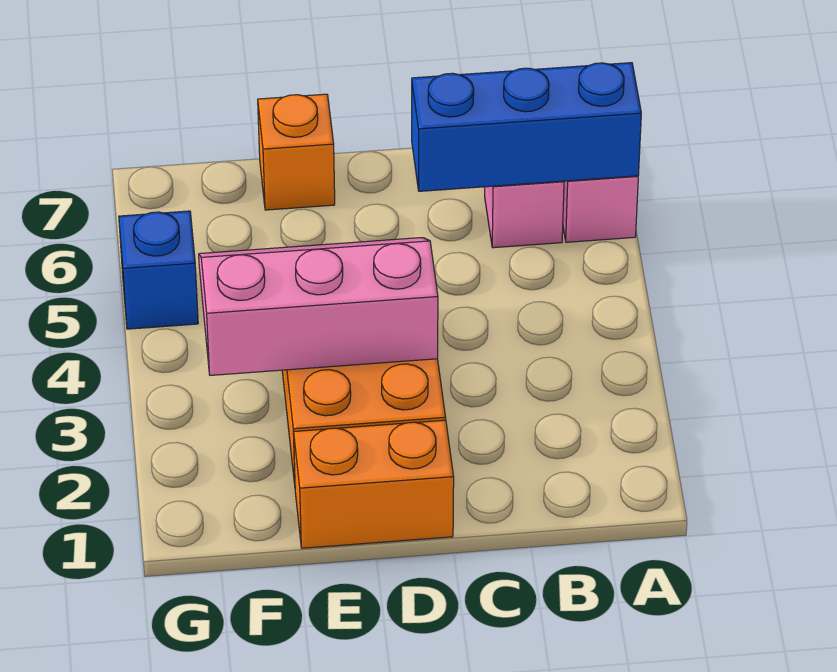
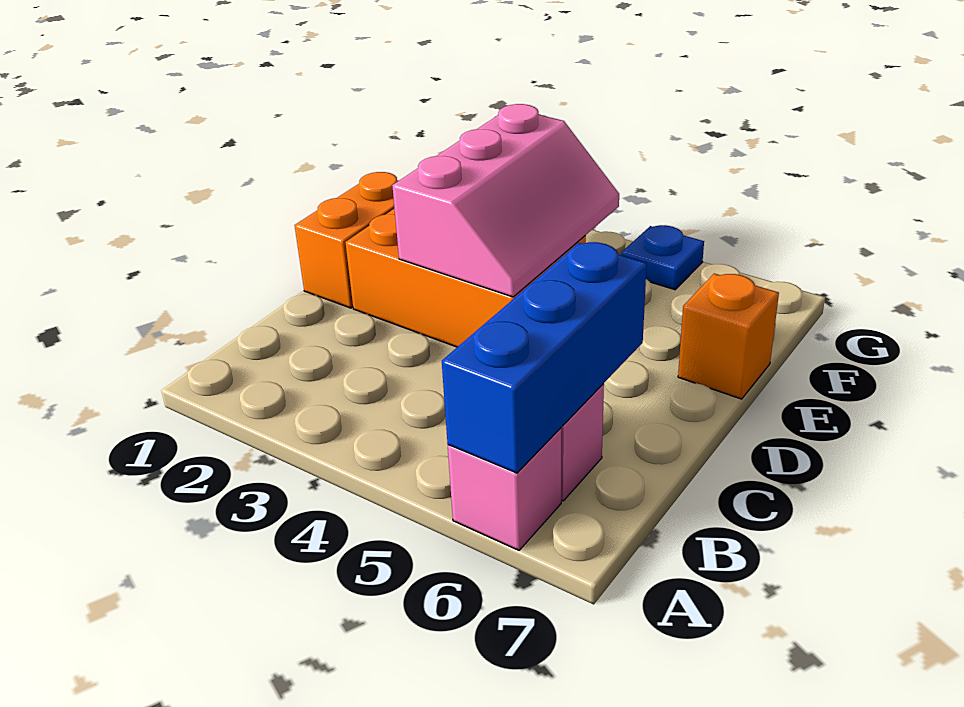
blue brick G5 level 1 -> blue plate G5 level 1

